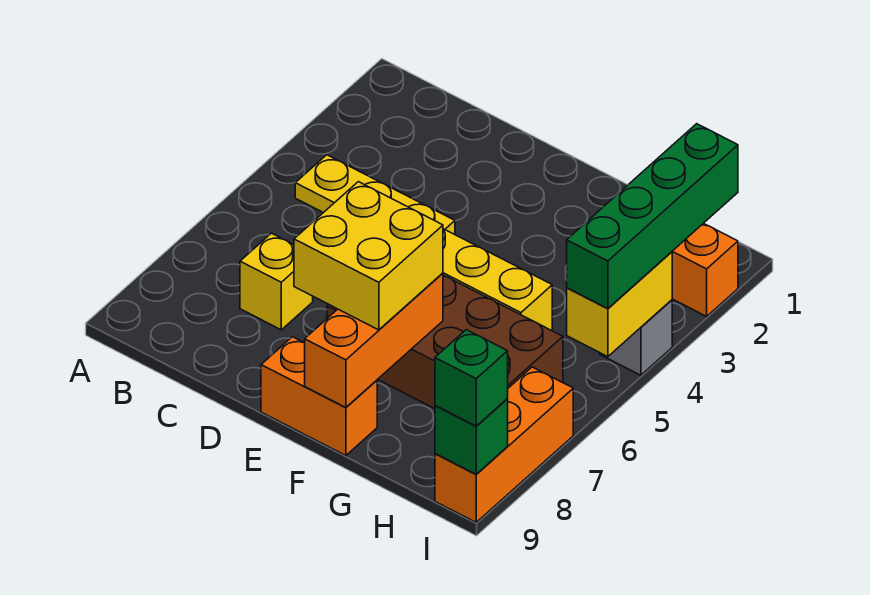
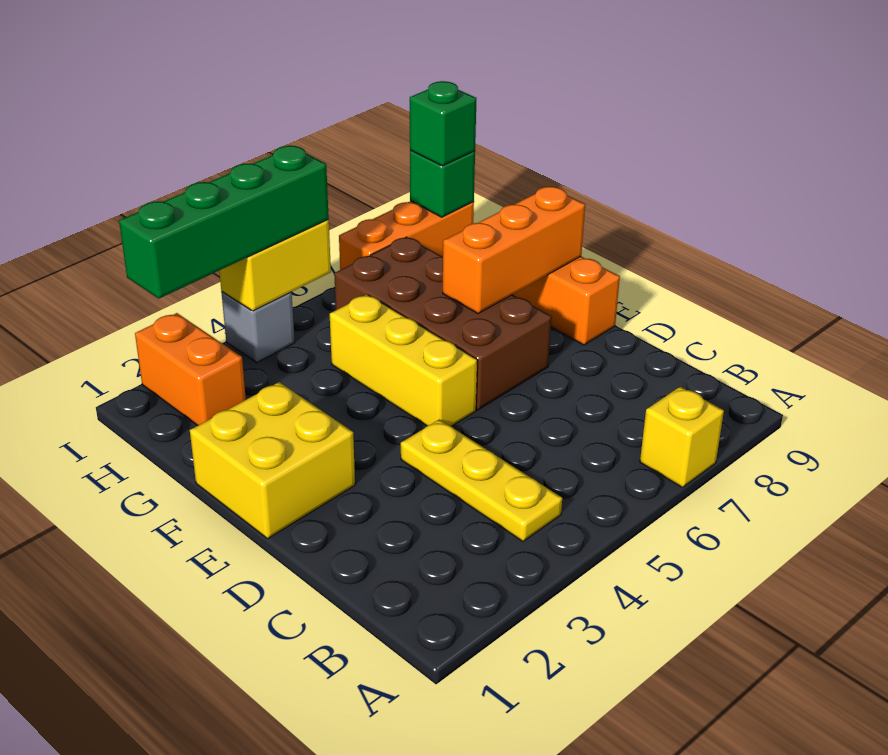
yellow brick C7 level 1 -> yellow brick A7 level 1
yellow brick E7:F8 level 3 -> yellow brick E1:F2 level 1

